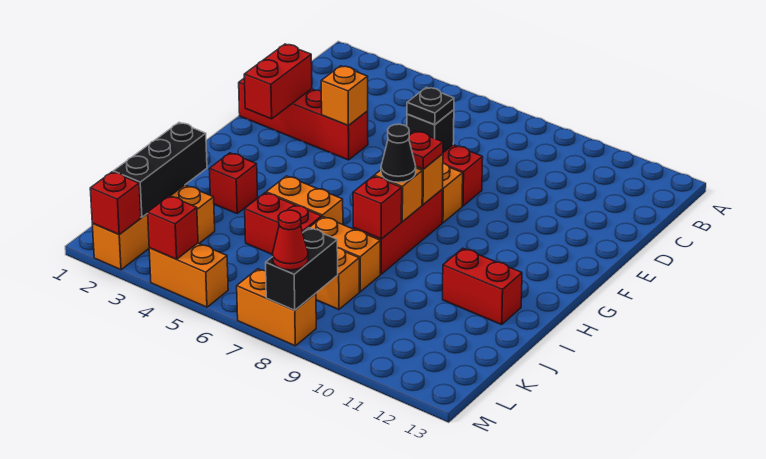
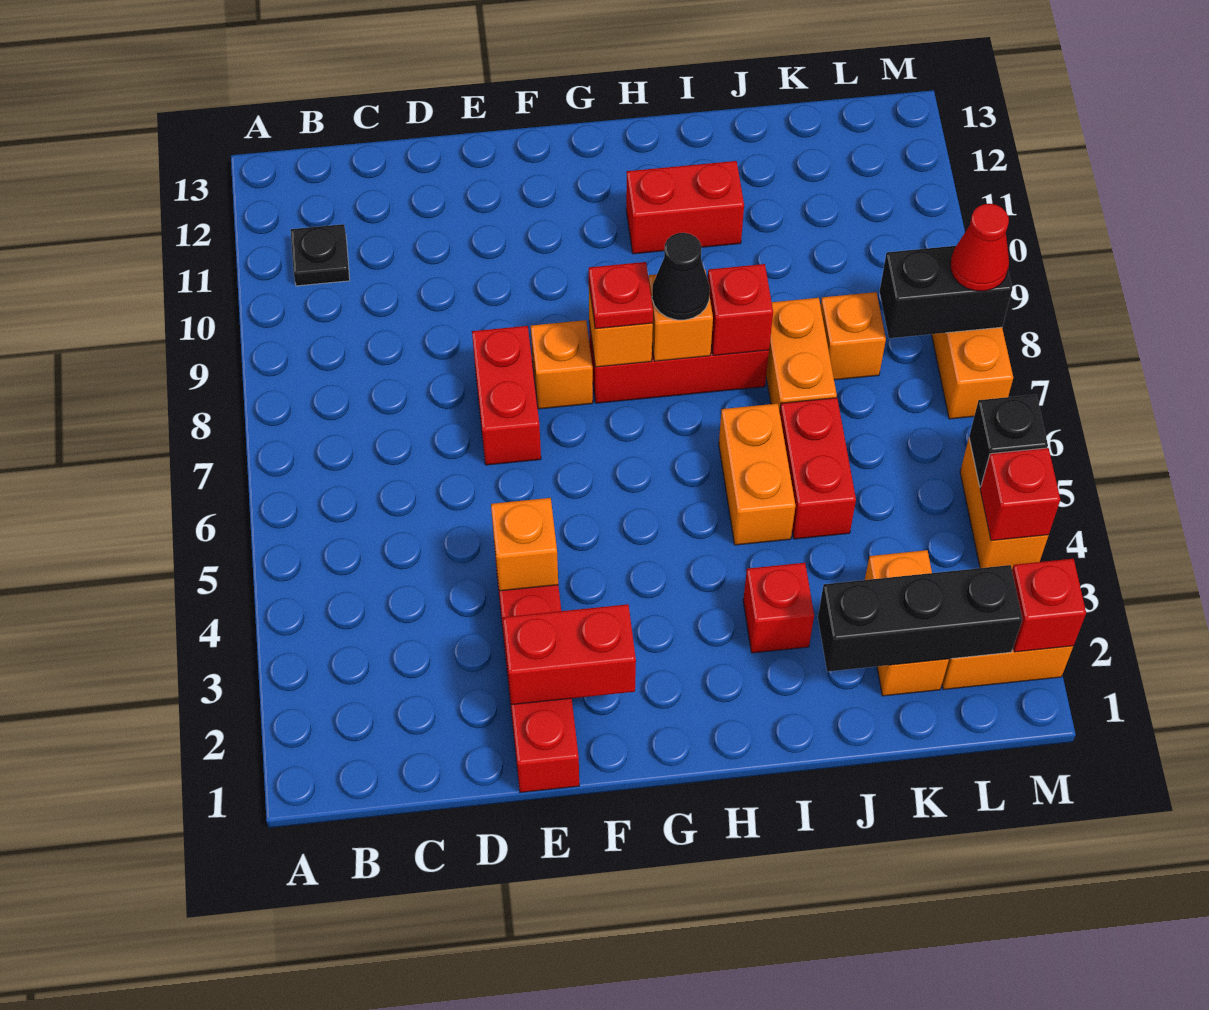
black brick E7 level 2 -> black brick M5 level 2
black plate E7 level 3 -> black plate B11 level 1
red brick I11:I12 level 1 -> red brick H11:I11 level 1

